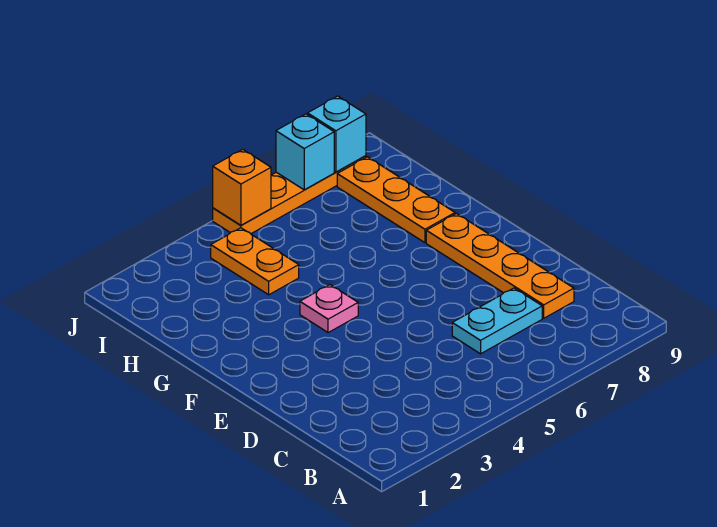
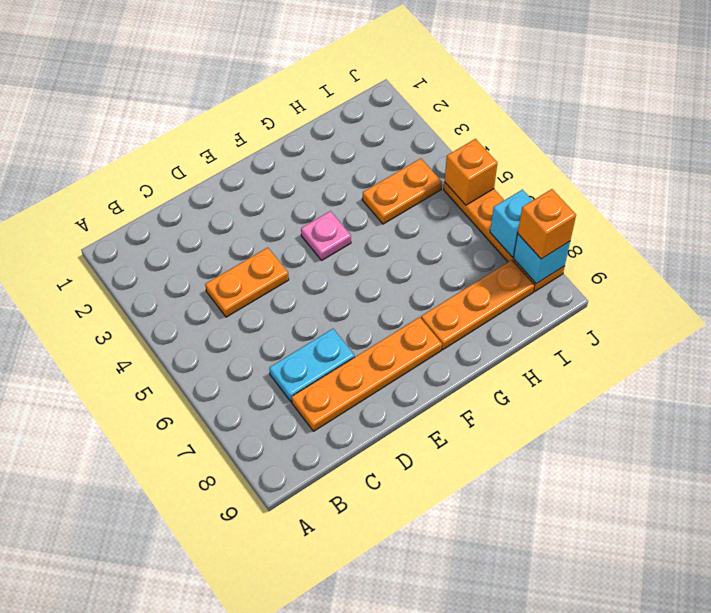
none -> orange plate C4:D4 level 1
cyan plate C6:C7 level 1 -> cyan plate C7:D7 level 1
none -> orange brick J8 level 3

